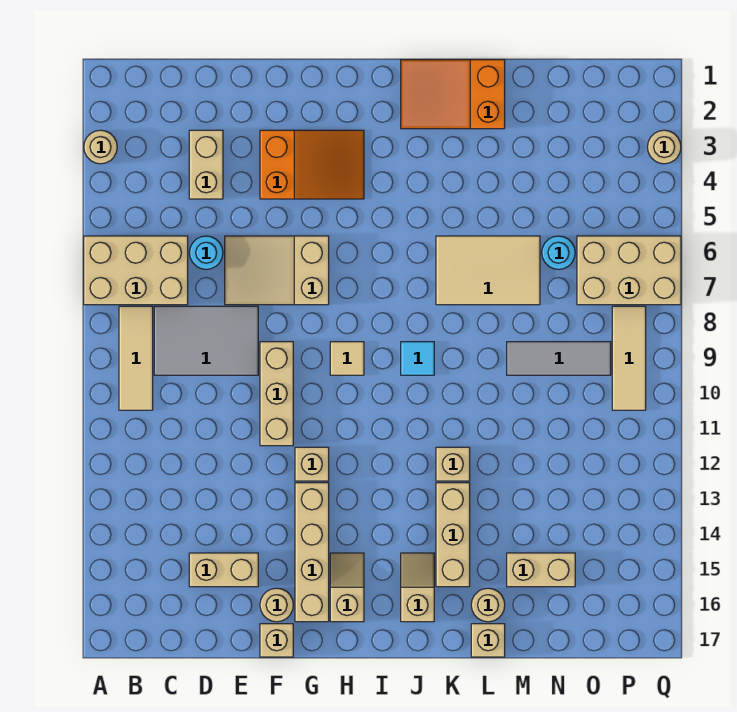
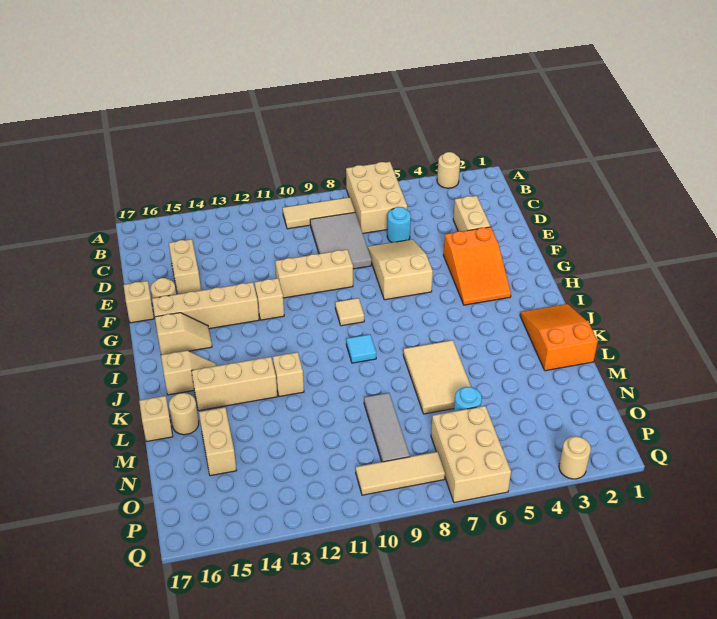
tan brick D3:D4 level 1 -> tan brick D3:E3 level 1

